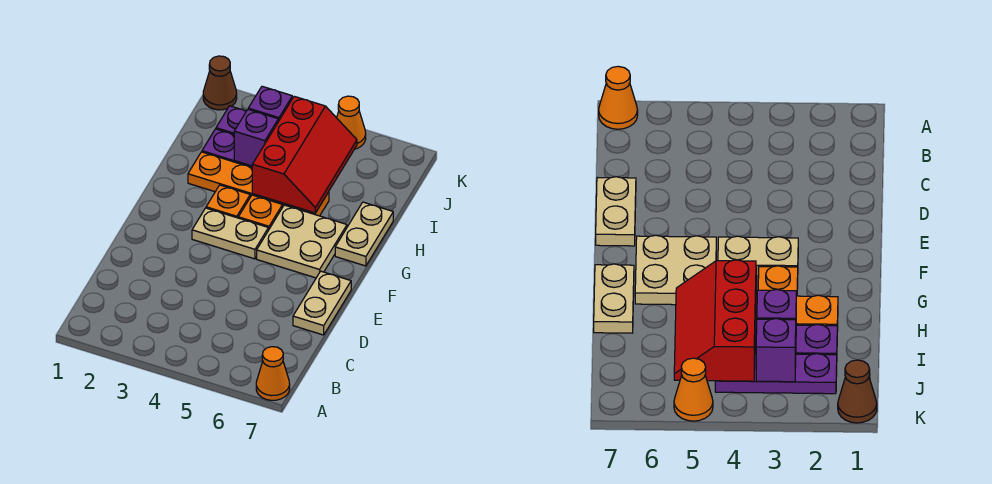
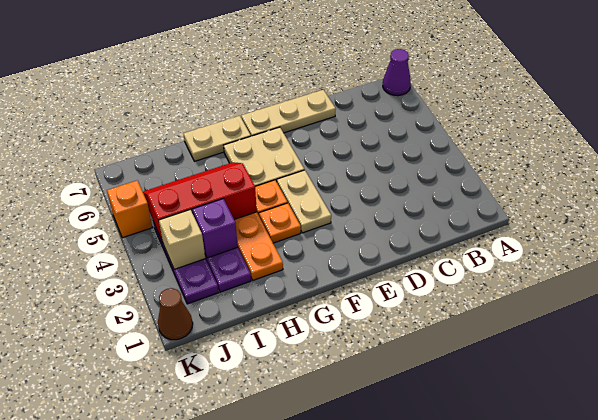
orange cone A7 level 1 -> purple cone A7 level 1
tan plate D7:E7 level 1 -> tan plate D7:F7 level 1
purple brick J3 level 2 -> tan brick J3 level 2
orange cone K5 level 1 -> orange brick K5 level 1

